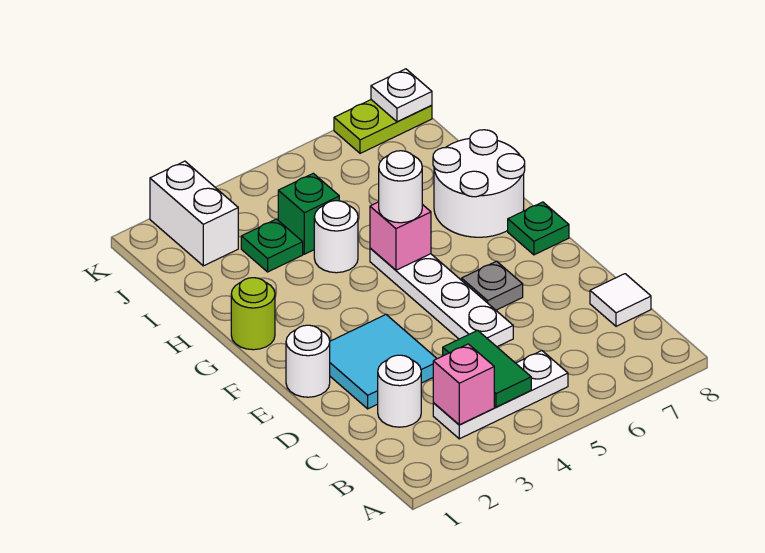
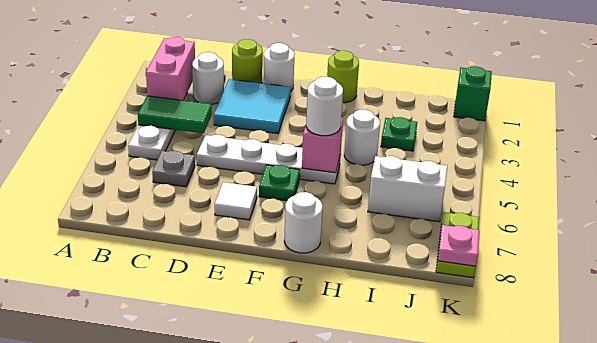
pink brick B3 level 2 -> pink brick B2:B3 level 2
white tile C8 level 1 -> white tile E7 level 1
none -> lime round brick D1 level 1
grey plate E6 level 1 -> grey plate C6 level 1
green plate F8 level 1 -> green plate F6 level 1
white round brick G7:H8 level 1 -> white round brick G8 level 1
green brick I4 level 1 -> green brick K1 level 1
white brick J2:K2 level 1 -> white brick I6:J6 level 1
white plate K8 level 2 -> pink plate K8 level 2

